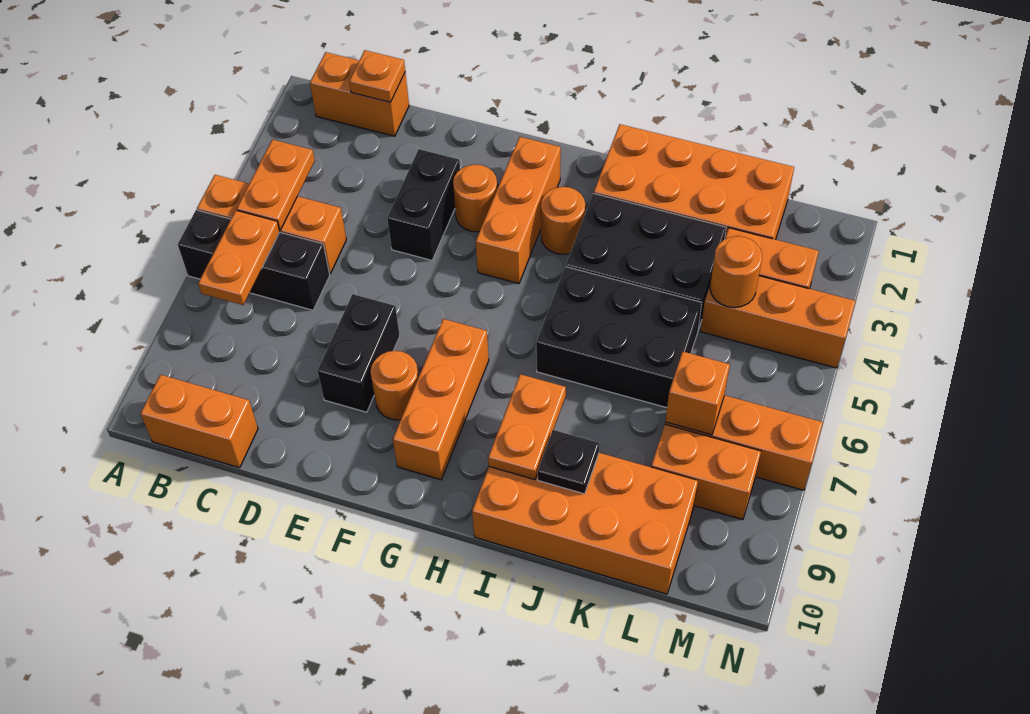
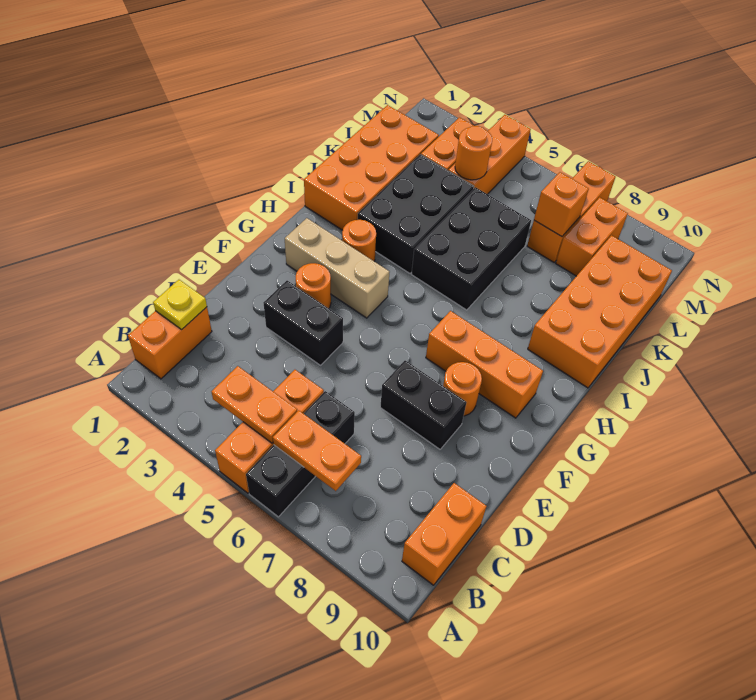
orange plate C1 level 2 -> yellow plate C1 level 2
orange brick G2:G4 level 1 -> tan brick G2:G4 level 1
orange plate I8:I9 level 2 -> none
black plate J9 level 2 -> none

